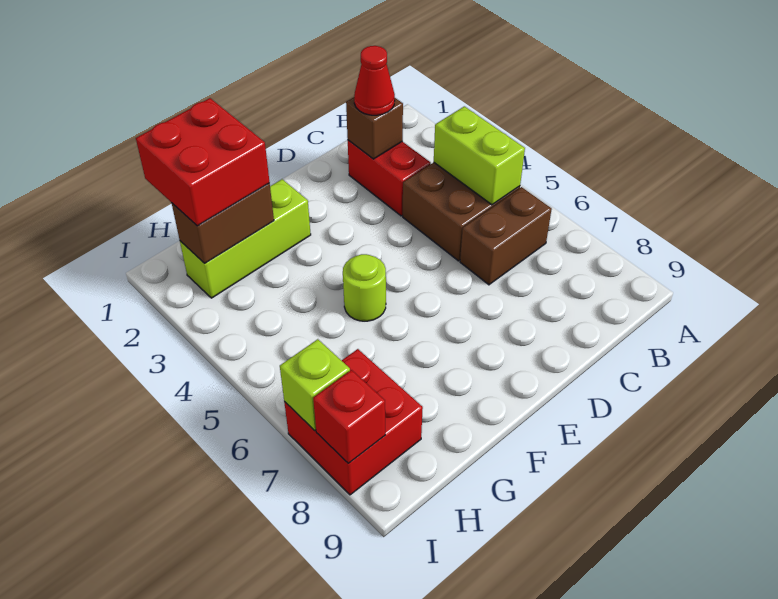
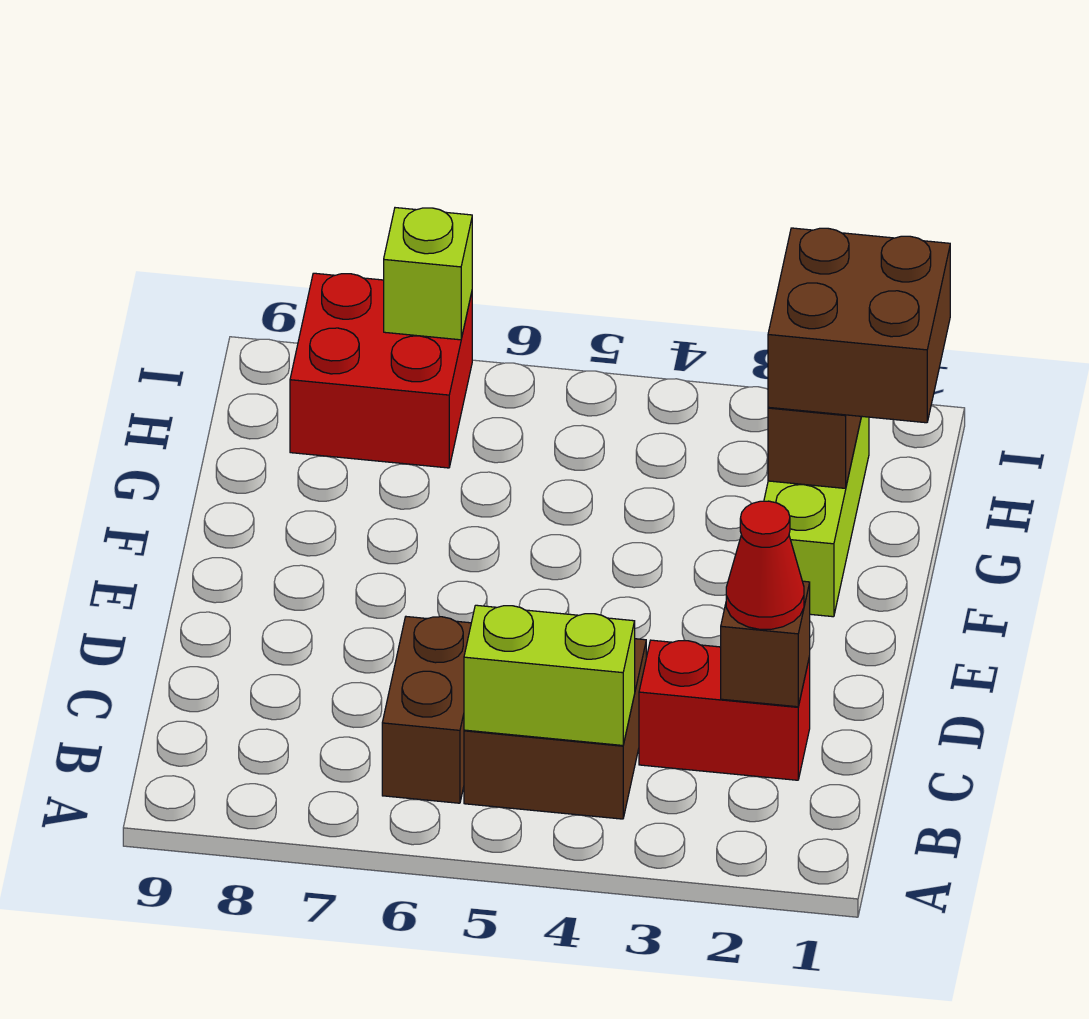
lime round brick F5 level 1 -> none
red brick G1:H2 level 3 -> brown brick G1:H2 level 3
red brick I8 level 2 -> none

